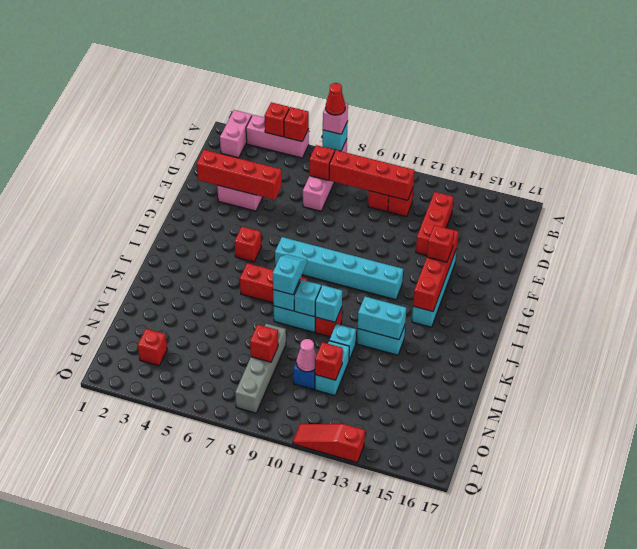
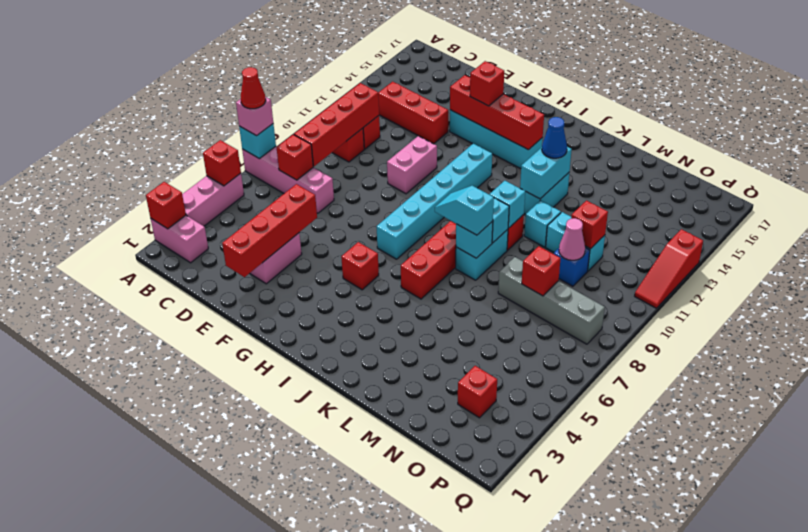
red brick A4 level 2 -> red brick A2 level 2
none -> pink brick F10:F11 level 1
none -> blue cone K13 level 3

